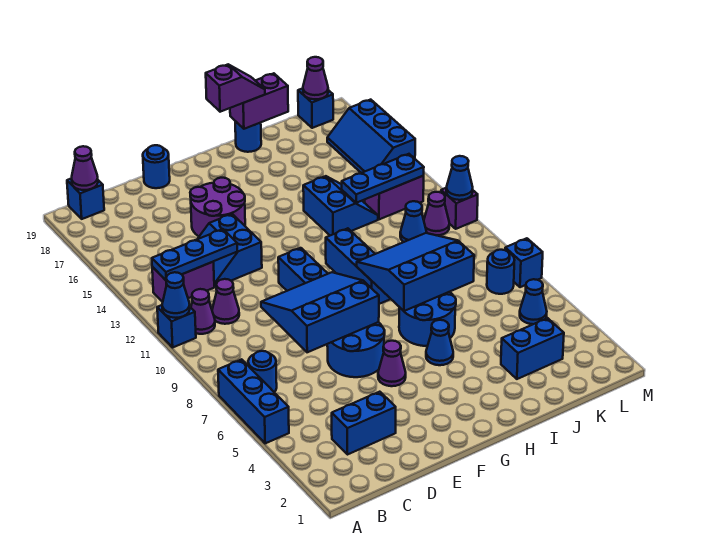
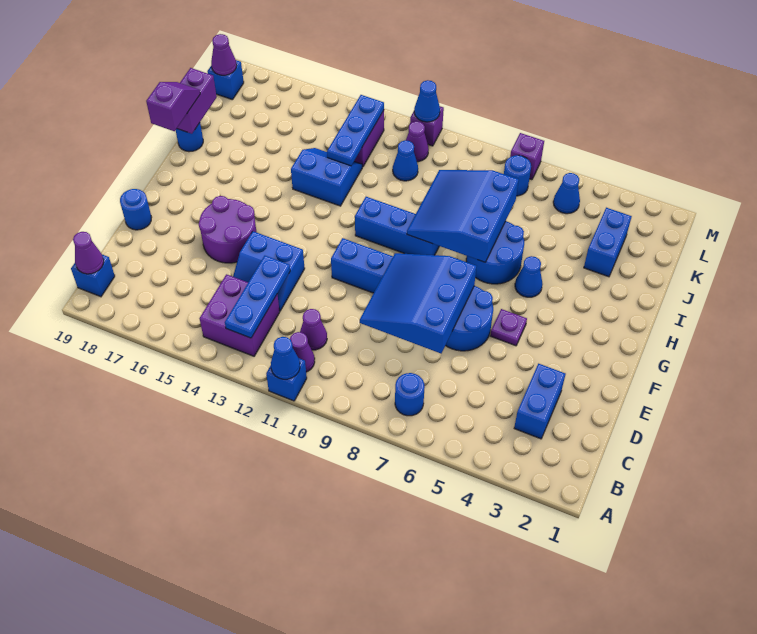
blue brick A5:A7 level 1 -> none
purple brick B13:C13 level 1 -> purple brick B13:C14 level 1
purple cone F5 level 1 -> purple plate F5 level 1
blue slope L15:M17 level 1 top M -> none
blue brick M7 level 1 -> purple brick M7 level 1

